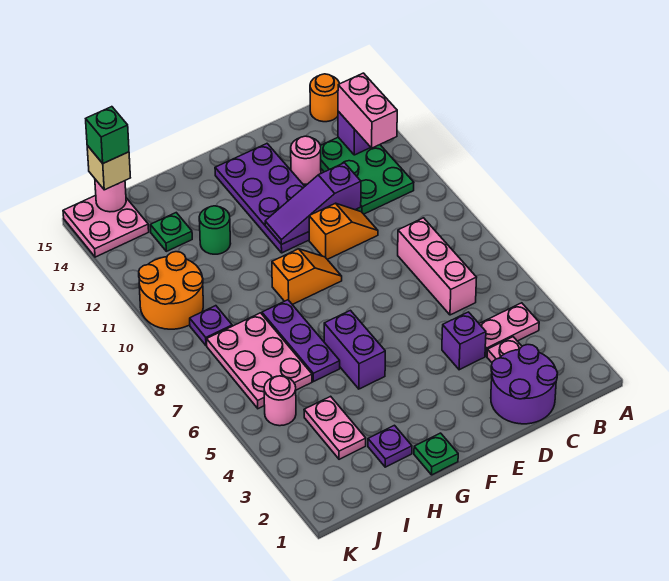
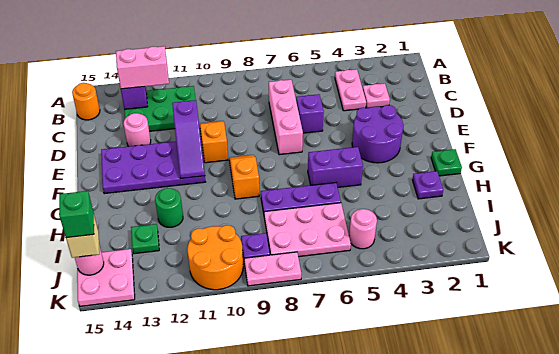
purple round brick C1:D2 level 1 -> purple round brick E3:F4 level 1
pink brick C6:C8 level 1 -> pink brick C7:E7 level 1
purple brick D4 level 1 -> purple brick D6 level 1
pink plate I3:I4 level 1 -> pink plate K8:K9 level 1

